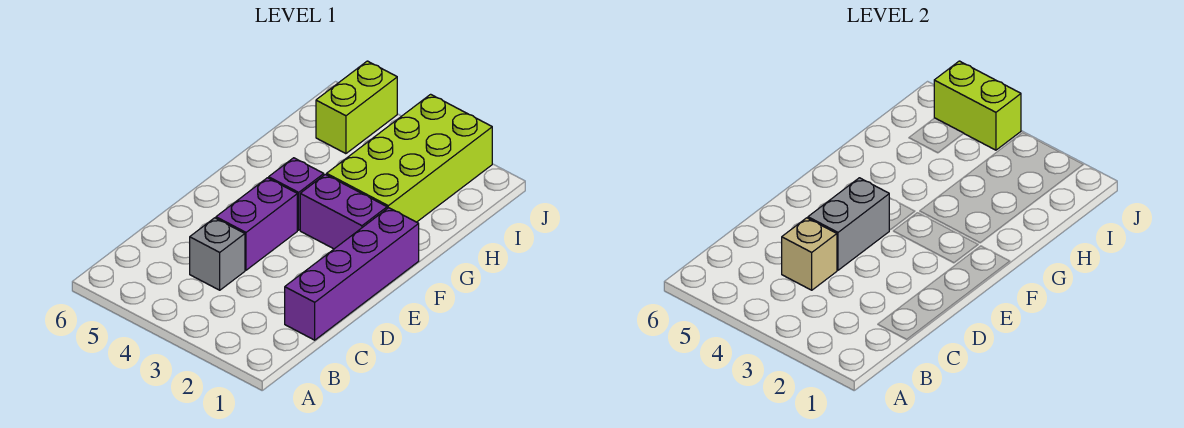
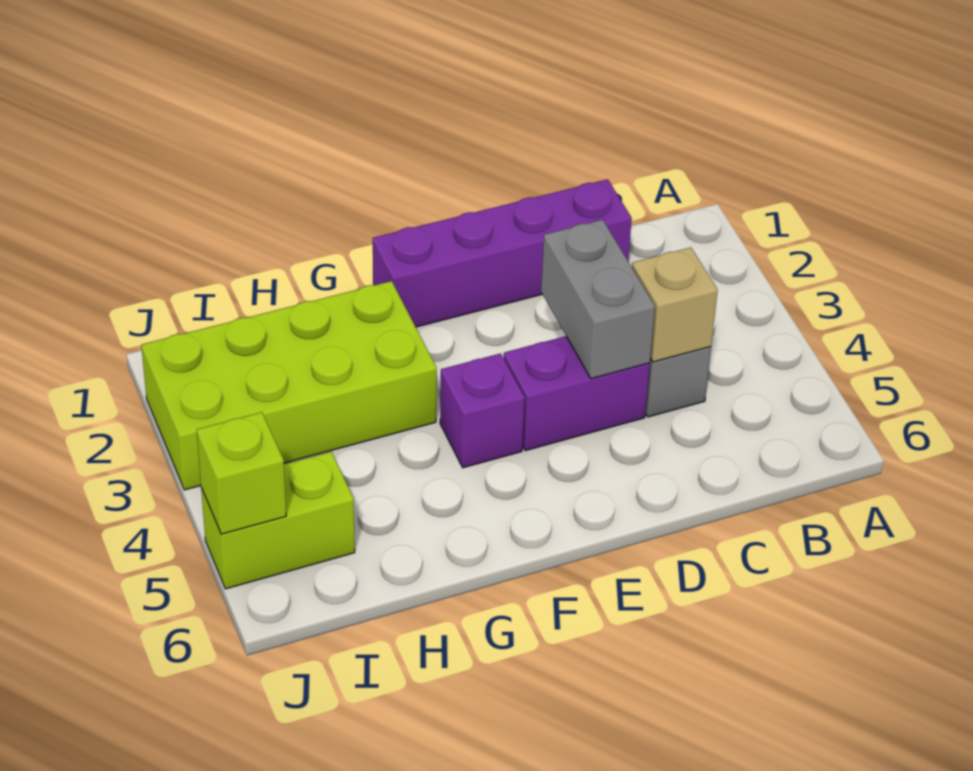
grey brick D4:E4 level 2 -> grey brick D3:D4 level 2
purple brick F2:F3 level 1 -> none
lime brick J4:J5 level 2 -> lime brick J5 level 2

